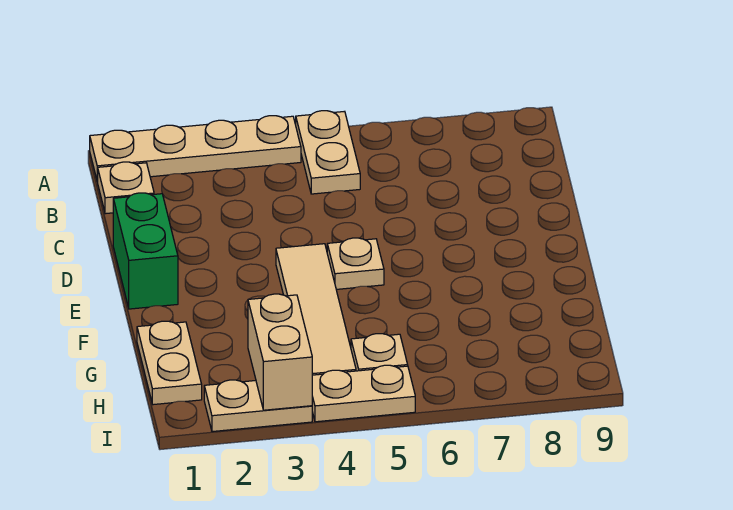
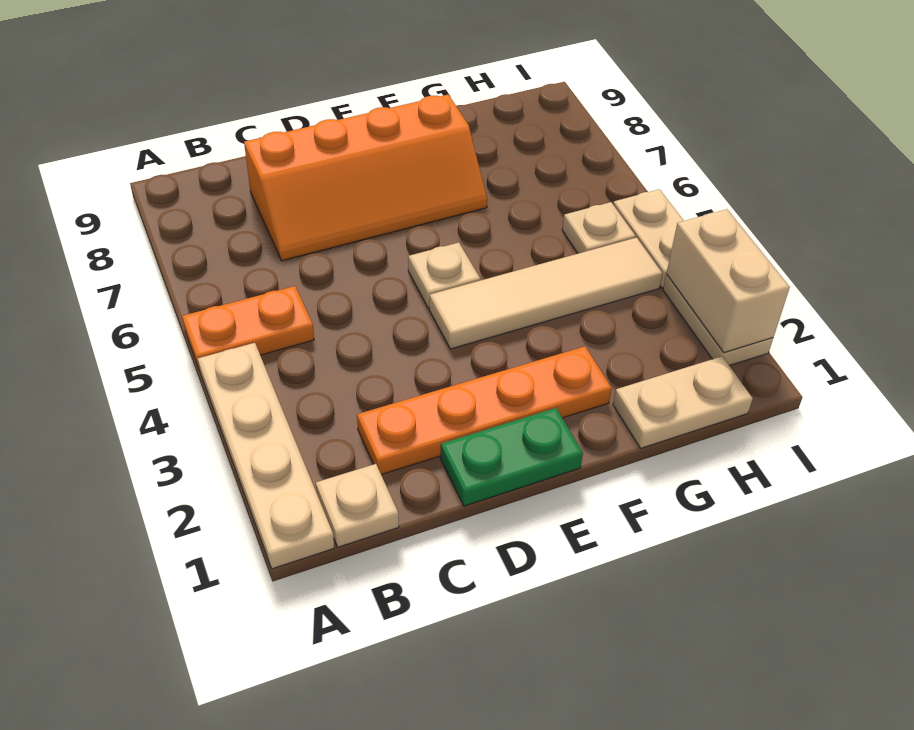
tan plate A5:B5 level 1 -> orange plate A5:B5 level 1
none -> orange plate C2:F2 level 1
none -> orange slope C7:F8 level 1 top 8
green brick D1:E1 level 1 -> green plate D1:E1 level 1
tan brick H3:I3 level 2 -> tan brick I2:I3 level 2

